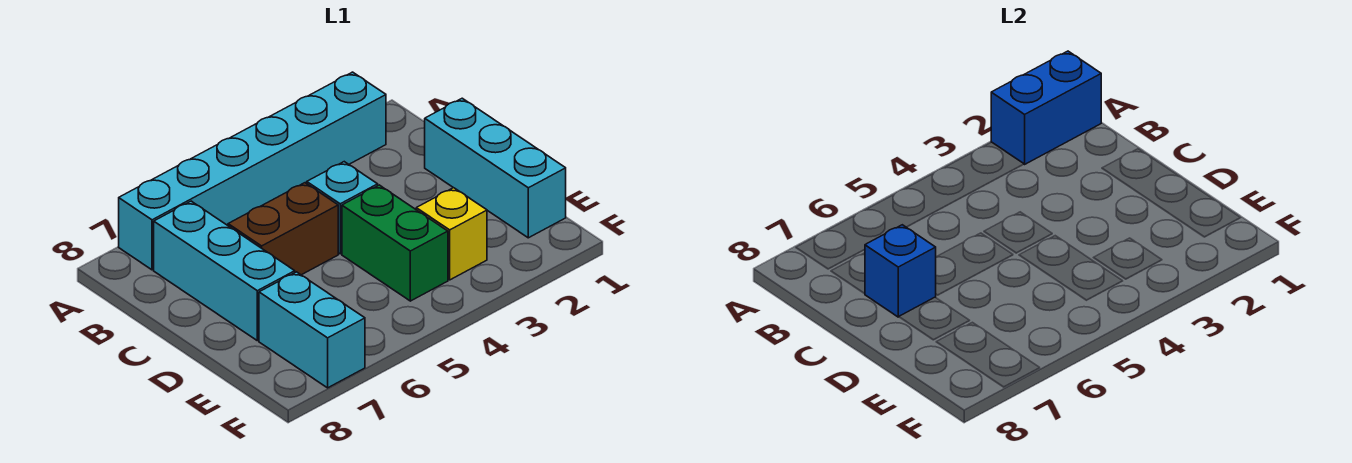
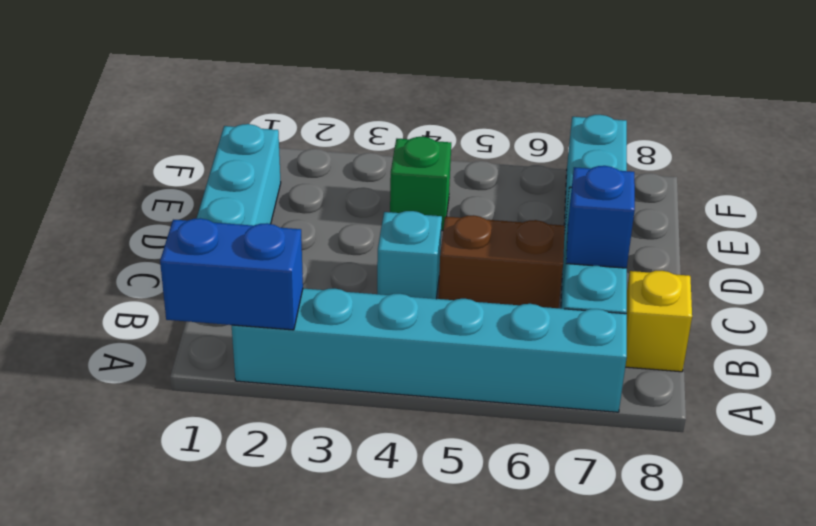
green brick D4:E4 level 1 -> green brick E4 level 1
yellow brick E3 level 1 -> yellow brick B8 level 1

